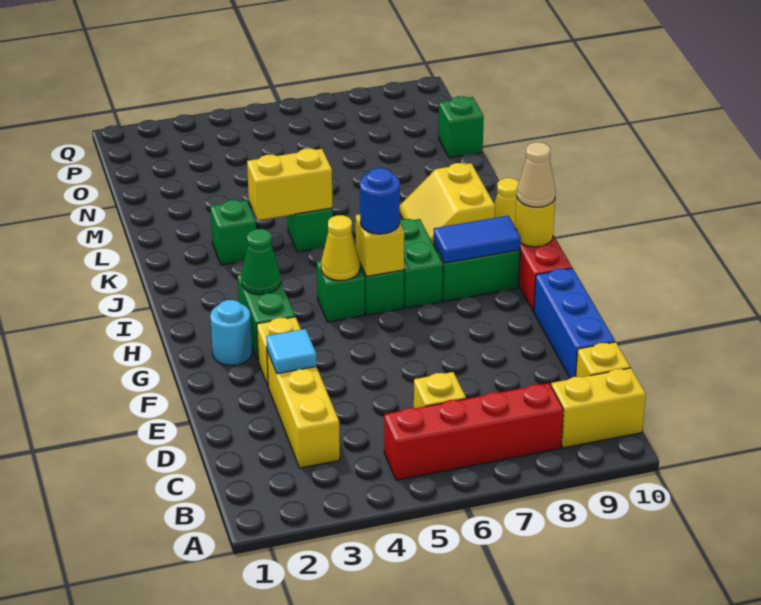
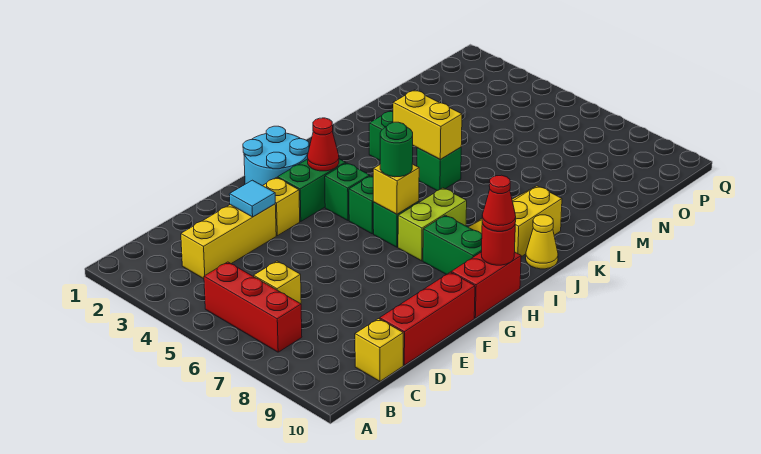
red brick B5:B8 level 1 -> red brick B5:B7 level 1
yellow brick B9:B10 level 1 -> none
blue brick D10:F10 level 1 -> red brick D10:F10 level 1
cyan round brick G2 level 1 -> cyan round brick G1:H2 level 1
green cone H3 level 2 -> red cone H3 level 2
yellow cone H5 level 2 -> none
blue round brick H6 level 3 -> green round brick H6 level 3
green brick H7:I7 level 1 -> lime brick H7:I7 level 1
blue tile H8:H9 level 2 -> none
yellow round brick H10 level 2 -> red round brick H10 level 2
tan cone H10 level 3 -> red cone H10 level 3
green brick N10 level 1 -> green brick H4 level 1

